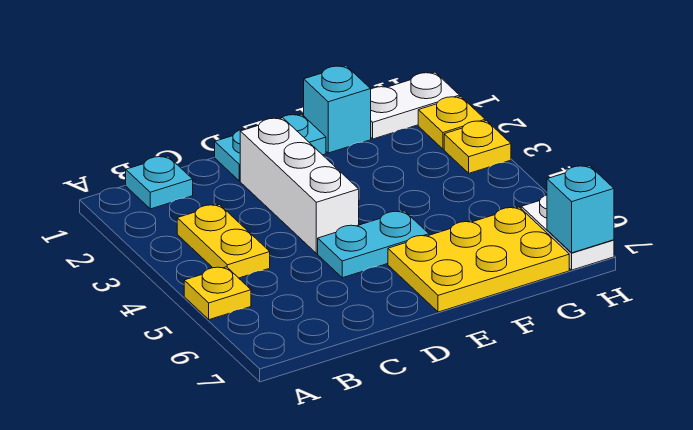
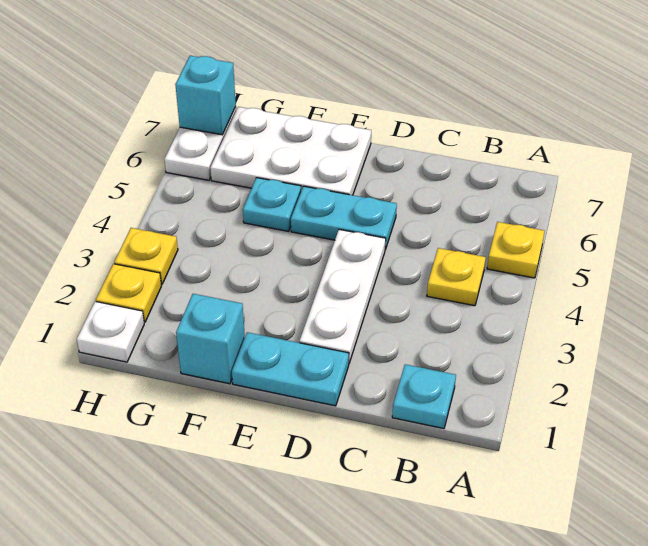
yellow plate B3:B4 level 1 -> yellow plate B4 level 1
white brick D2:D4 level 1 -> white plate D2:D4 level 1
yellow plate E6:G7 level 1 -> white plate E6:G7 level 1
none -> cyan plate F5 level 1
white plate G1:H1 level 1 -> white plate H1 level 1

